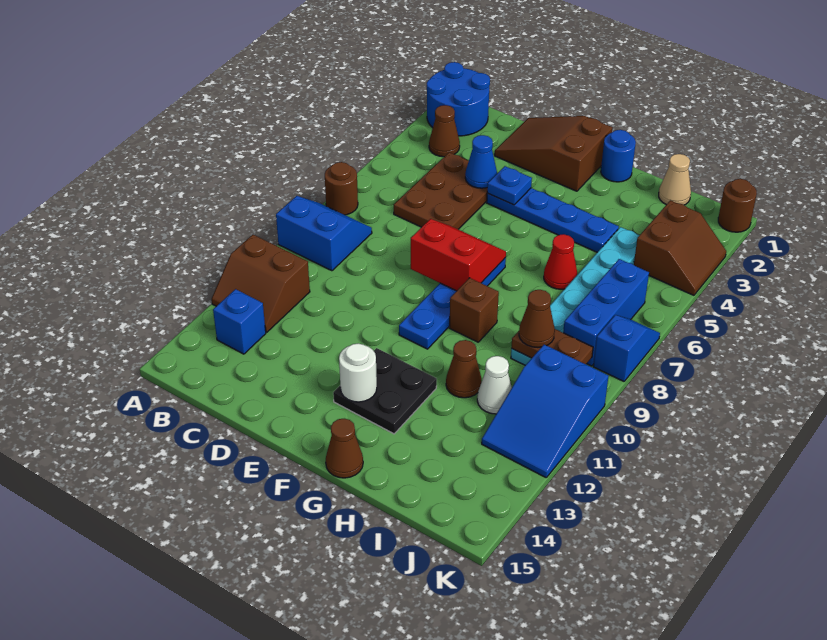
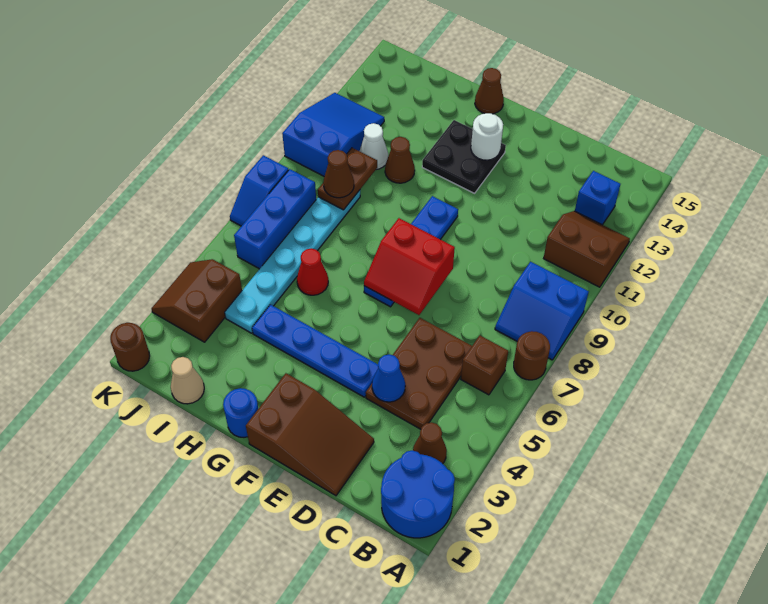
blue plate E4 level 2 -> none
brown brick G9 level 1 -> brown brick B6 level 1
brown plate I9:J9 level 2 -> brown plate I9:I10 level 2

